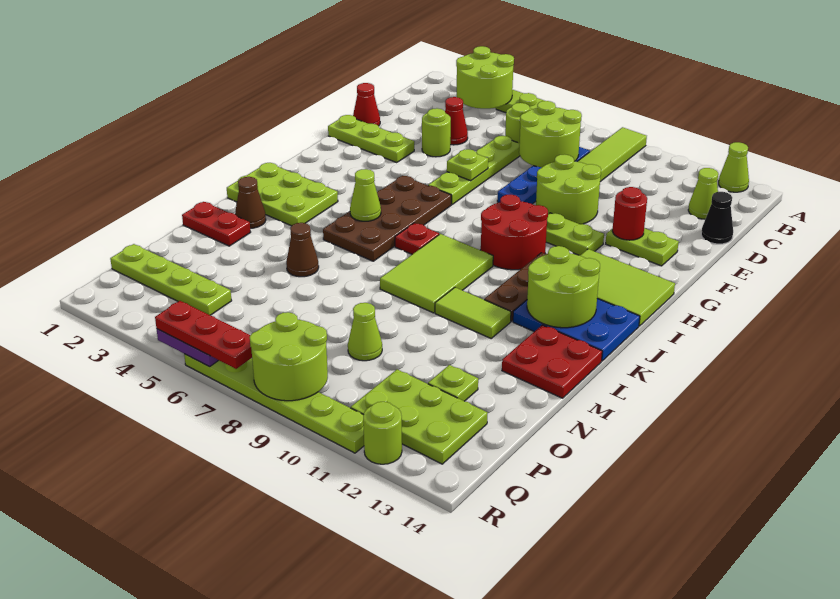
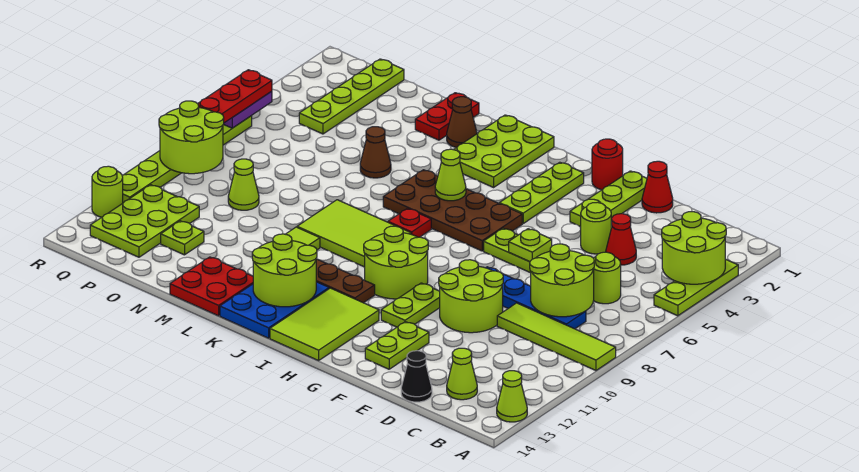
red round brick F12 level 2 -> red round brick G1 level 1
none -> lime plate H2:H4 level 1
red round brick H9:I10 level 1 -> lime round brick H9:I10 level 1

